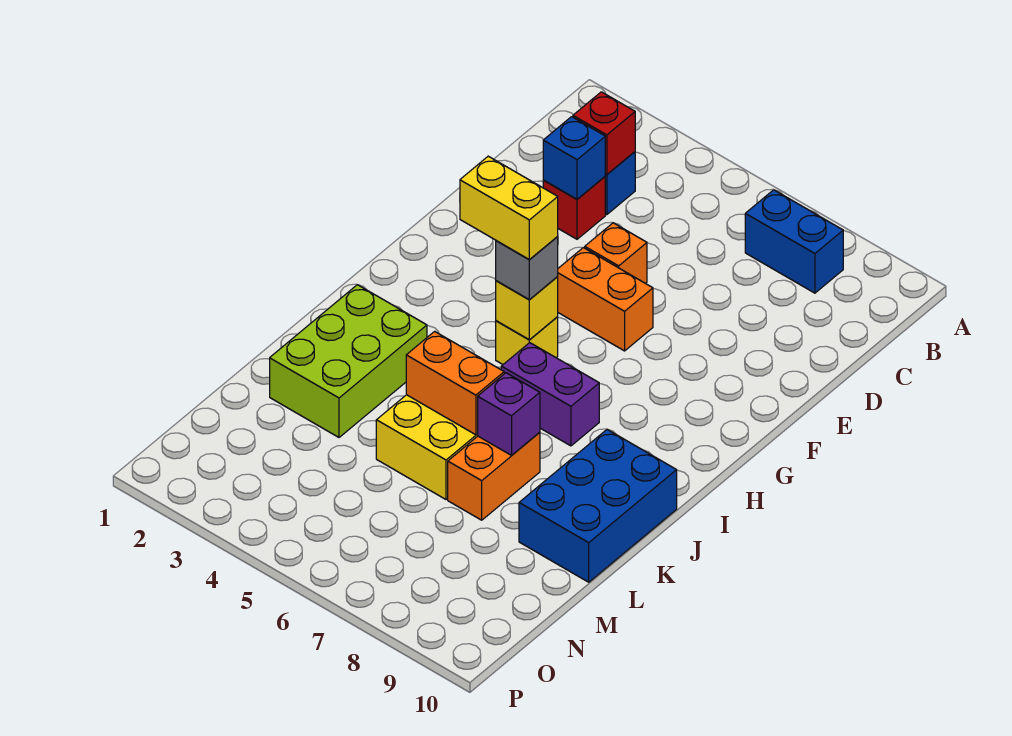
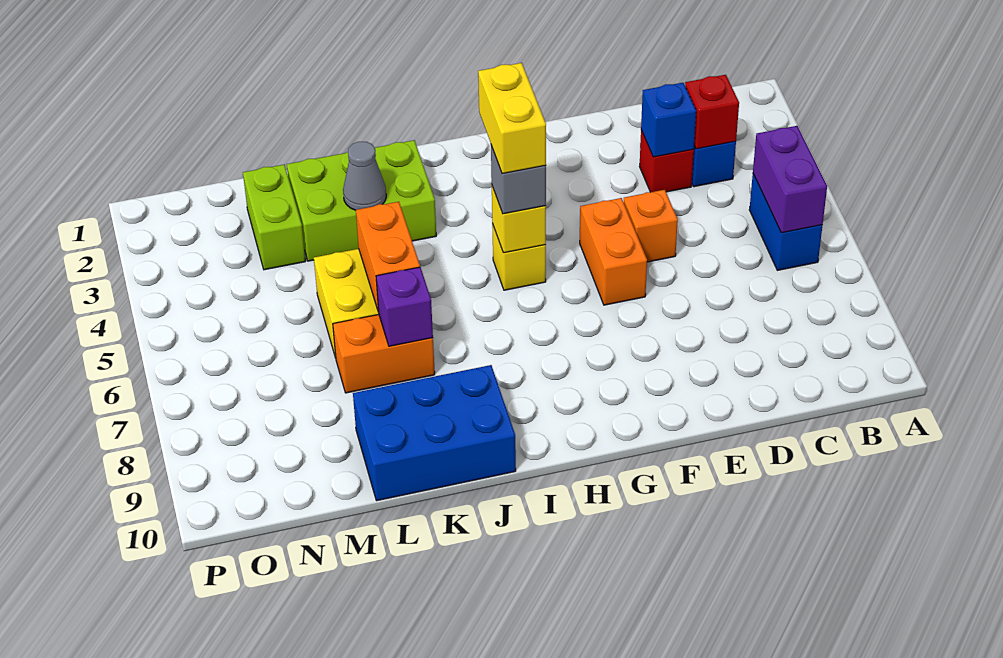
blue brick B7:B8 level 1 -> blue brick B5:B6 level 1
purple brick I6:I7 level 1 -> purple brick B5:B6 level 2
none -> grey cone K3 level 2
none -> lime brick M2:M3 level 1

